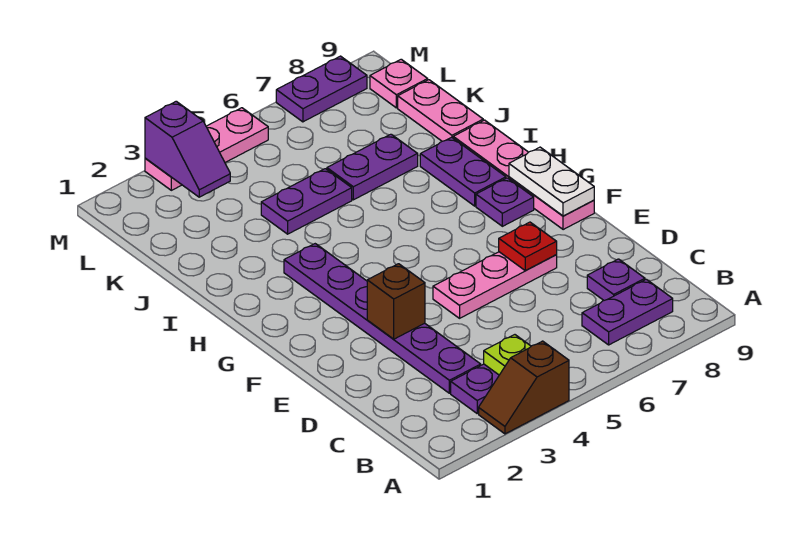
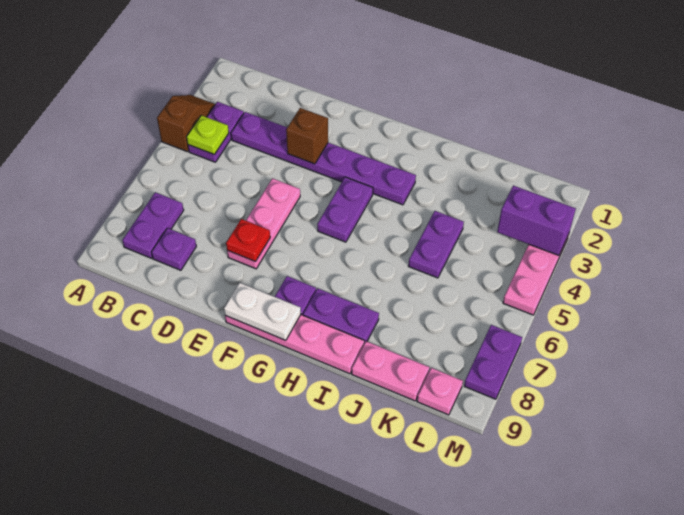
purple plate J6:J7 level 1 -> purple plate G4:G5 level 1
purple slope L3:M3 level 2 top M -> purple brick L3:M3 level 2

